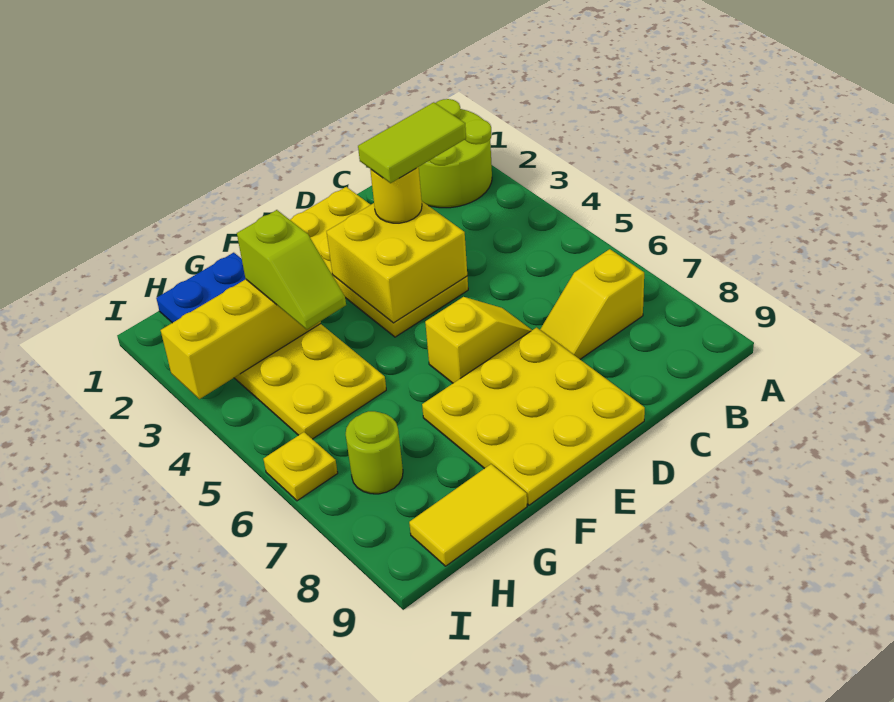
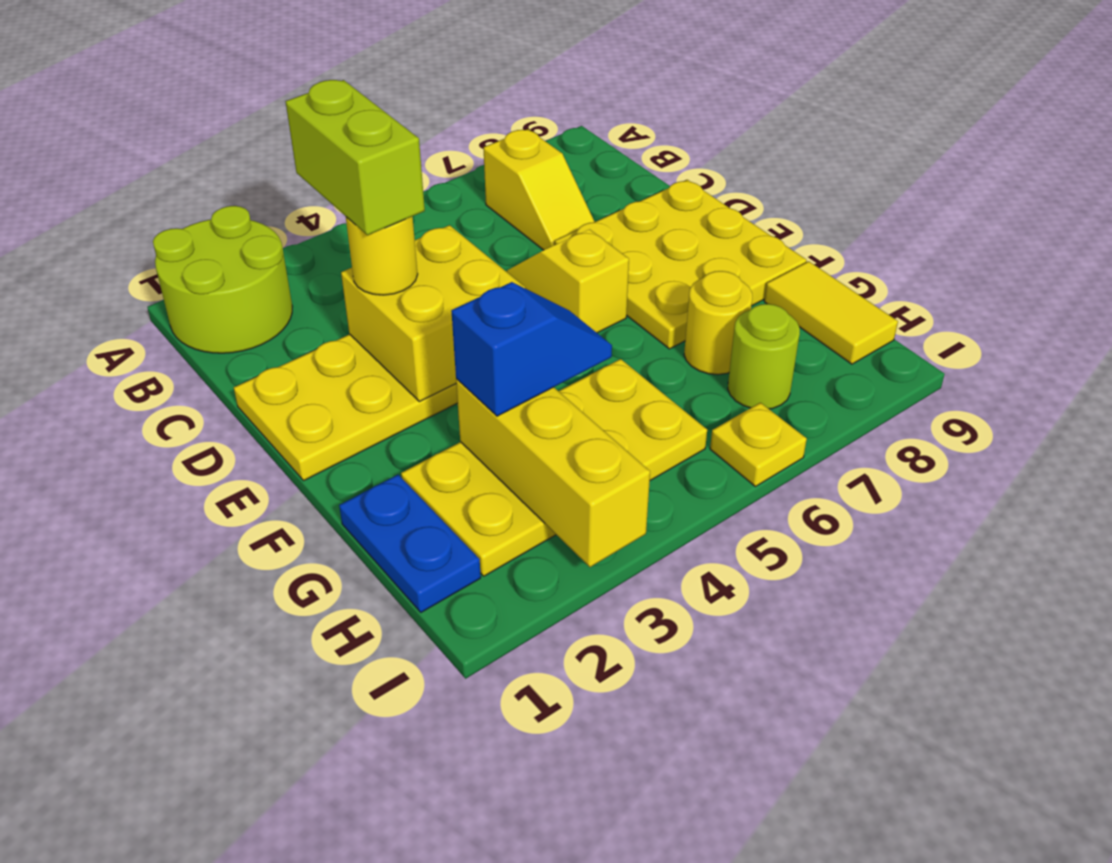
lime tile C3:D3 level 4 -> lime brick C3:D3 level 4
lime slope G3:G4 level 3 top 3 -> blue slope G3:G4 level 3 top 3
none -> yellow round brick G7 level 1

